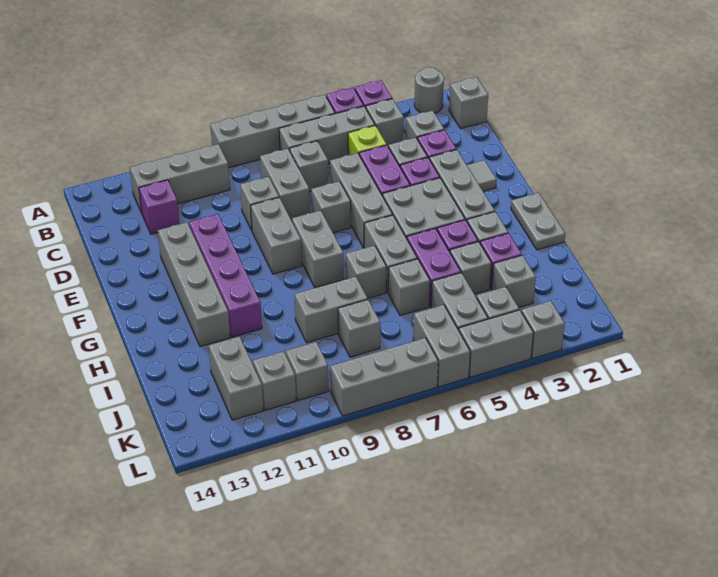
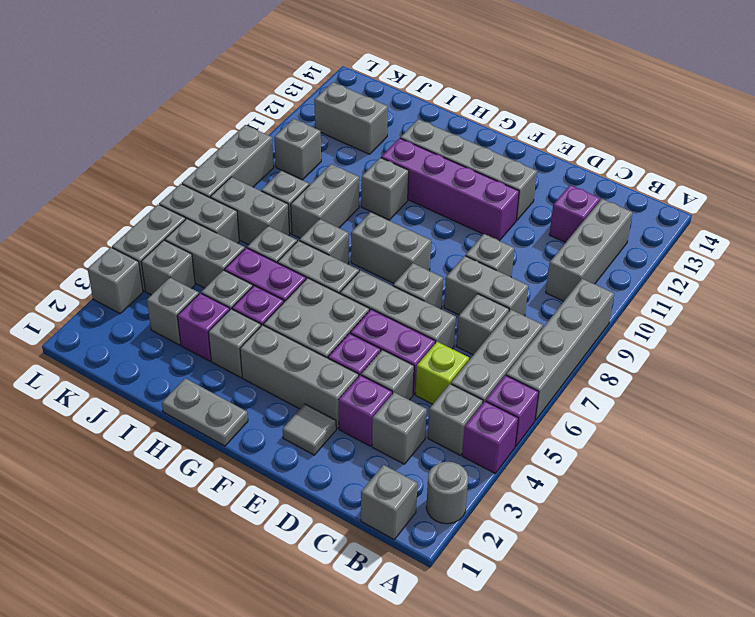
grey brick E9:F9 level 1 -> grey brick J7:K7 level 1
grey brick K11 level 1 -> grey brick H10 level 1

